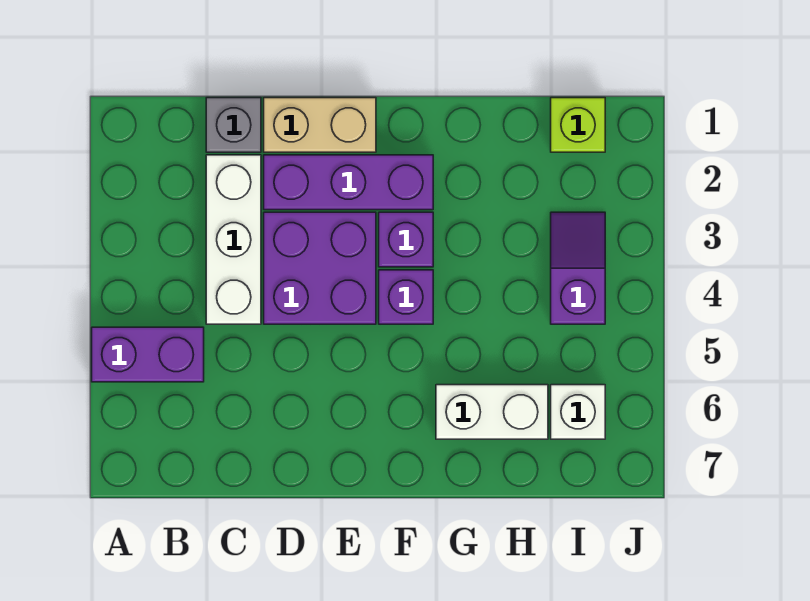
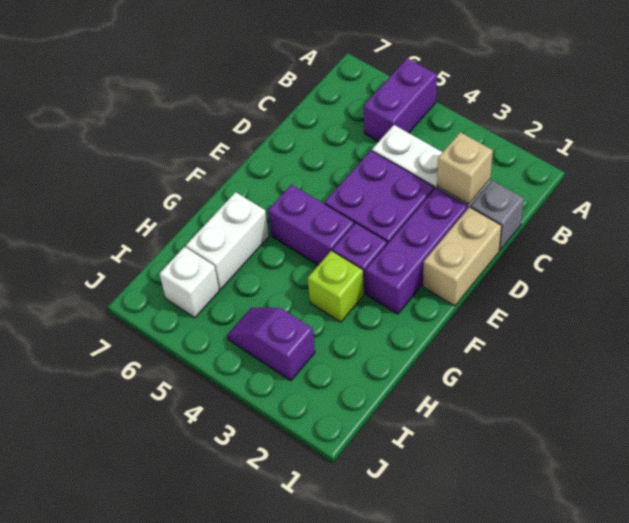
none -> tan brick C2 level 2
purple brick F4 level 1 -> purple brick F4:F5 level 1
lime brick I1 level 1 -> lime brick G3 level 1
purple slope I3:I4 level 1 top 4 -> purple slope I3:I4 level 1 top 3

